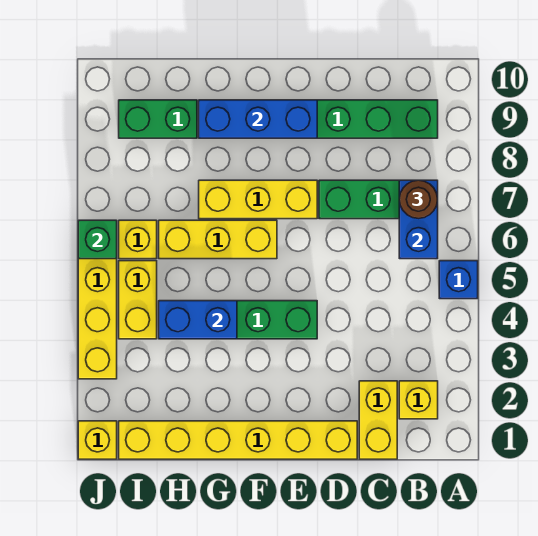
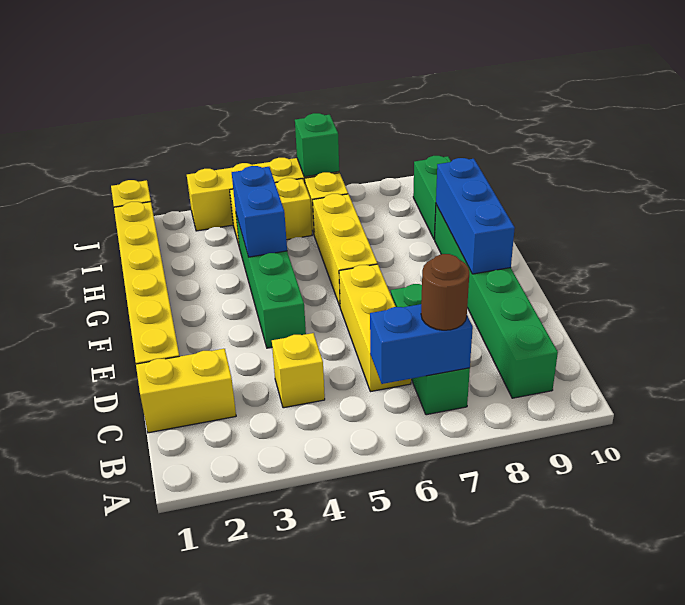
blue brick A5 level 1 -> none
yellow brick B2 level 1 -> yellow brick C4 level 1
yellow brick E7:G7 level 1 -> yellow brick C6:E6 level 1

